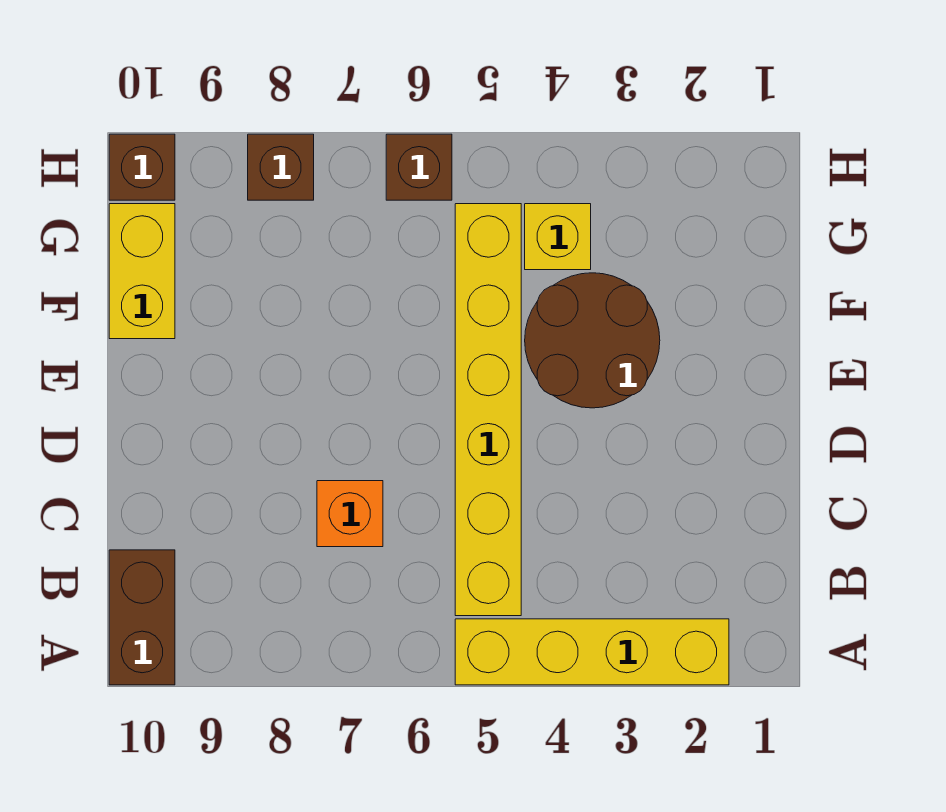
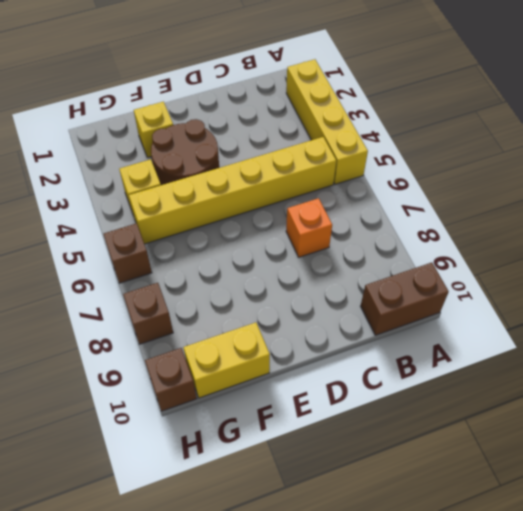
none -> yellow brick F2 level 1

